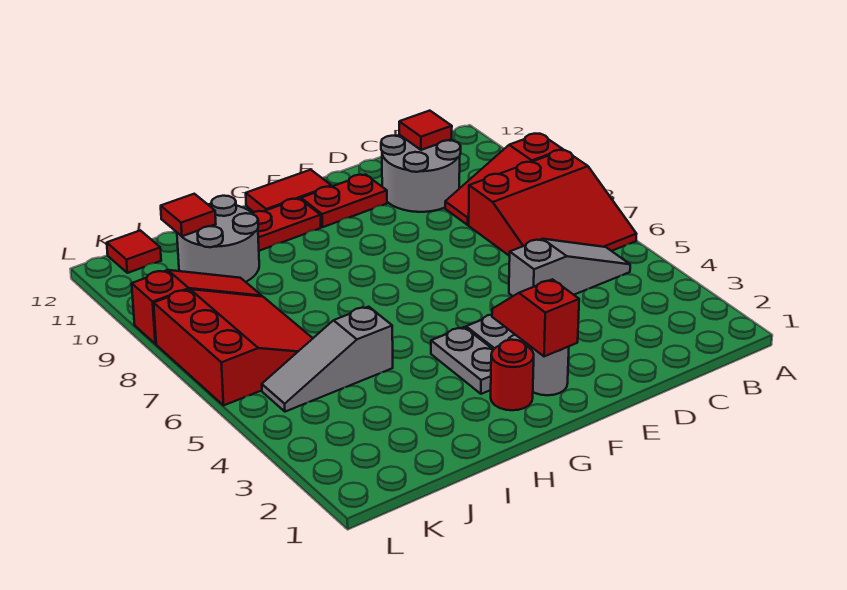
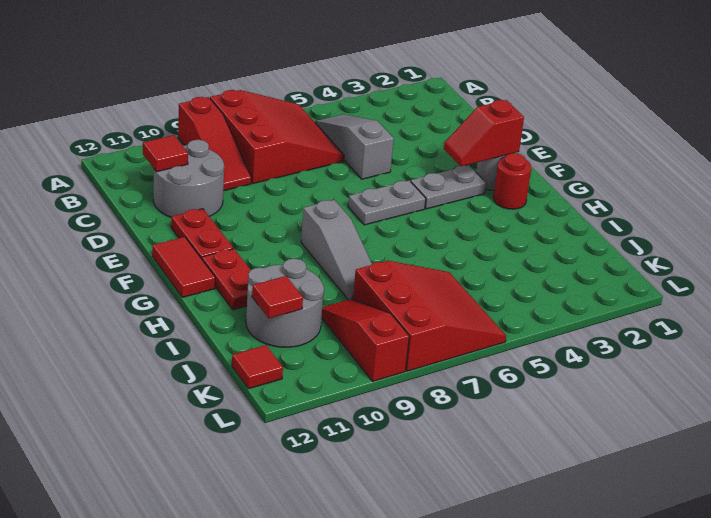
grey plate G3:G4 level 1 -> grey plate F5:F6 level 1
grey slope I5:K5 level 1 top I -> grey slope G8:I8 level 1 top G
red slope J6:L8 level 1 top L -> red slope J6:L8 level 1 top 8

